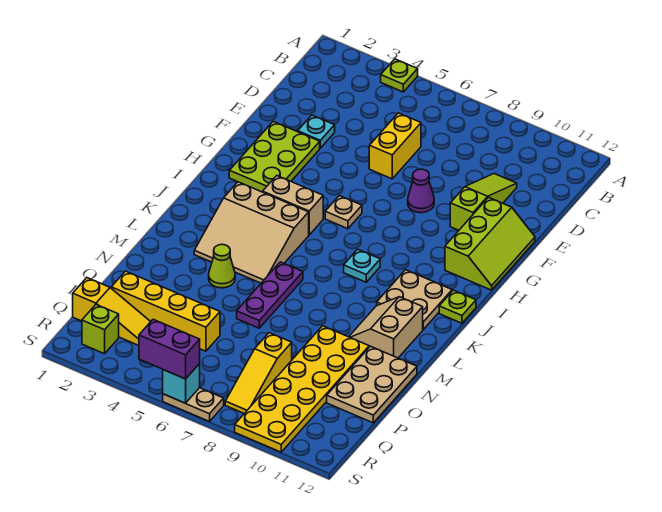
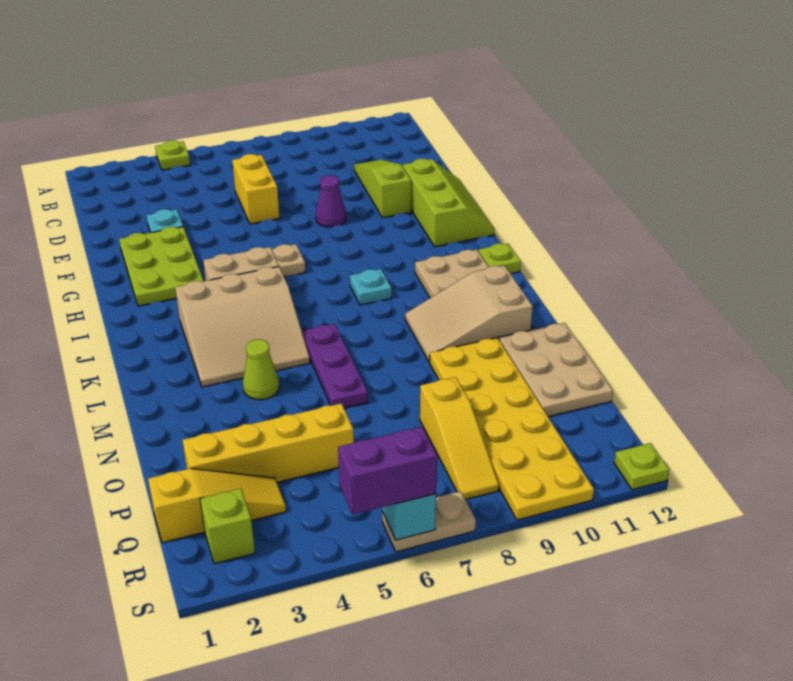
tan slope L10:M11 level 1 top 11 -> tan slope L9:M11 level 1 top 11
none -> lime plate S12 level 1

